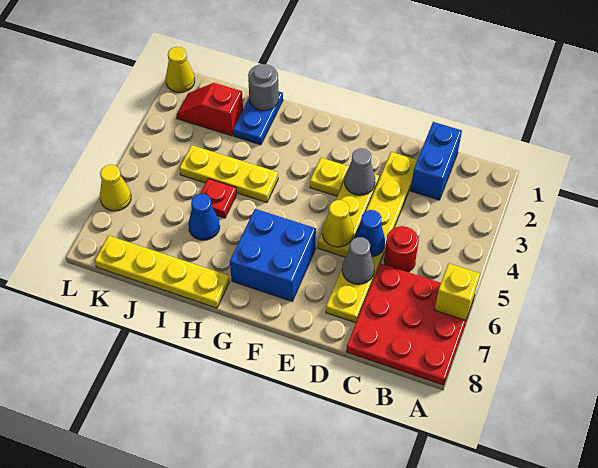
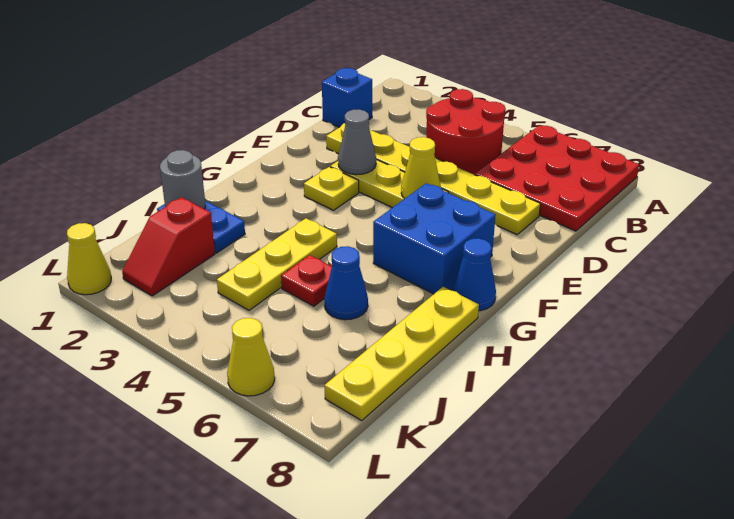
yellow brick A6 level 2 -> none
blue brick C1:C2 level 1 -> blue brick C1 level 1
red round brick C5 level 1 -> red round brick B4:C5 level 1
blue cone D5 level 2 -> blue cone G8 level 1
grey cone D6 level 2 -> none

